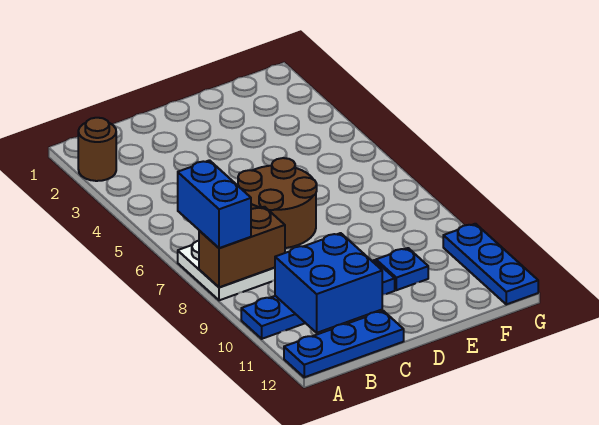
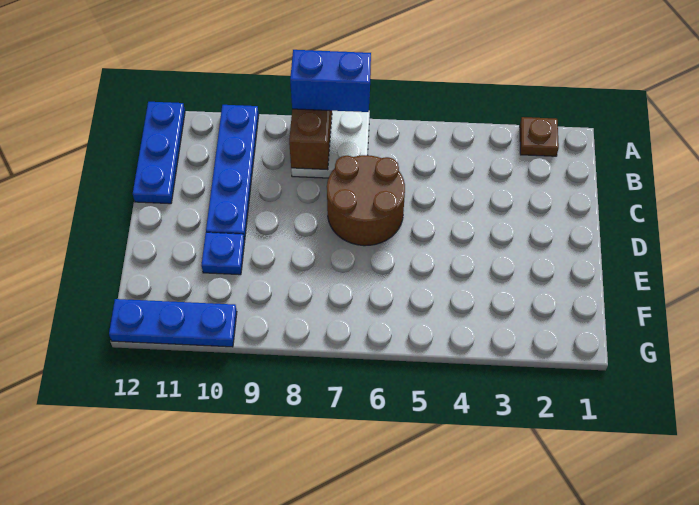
brown round brick A2 level 1 -> brown plate A2 level 1
blue brick B10:C11 level 2 -> none

